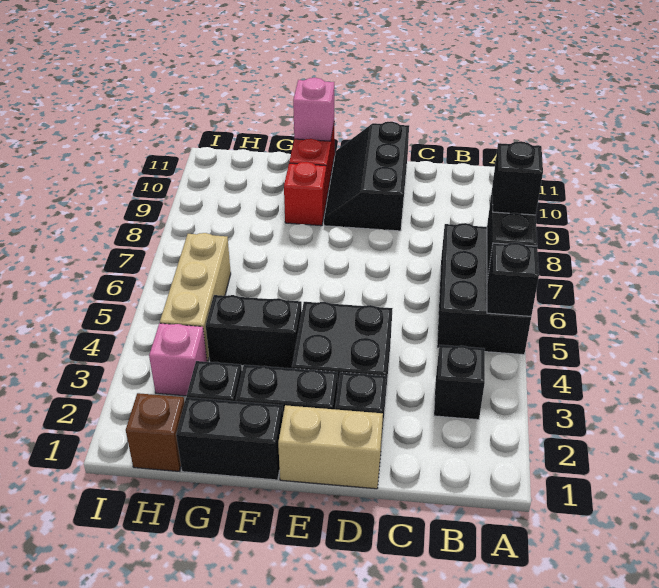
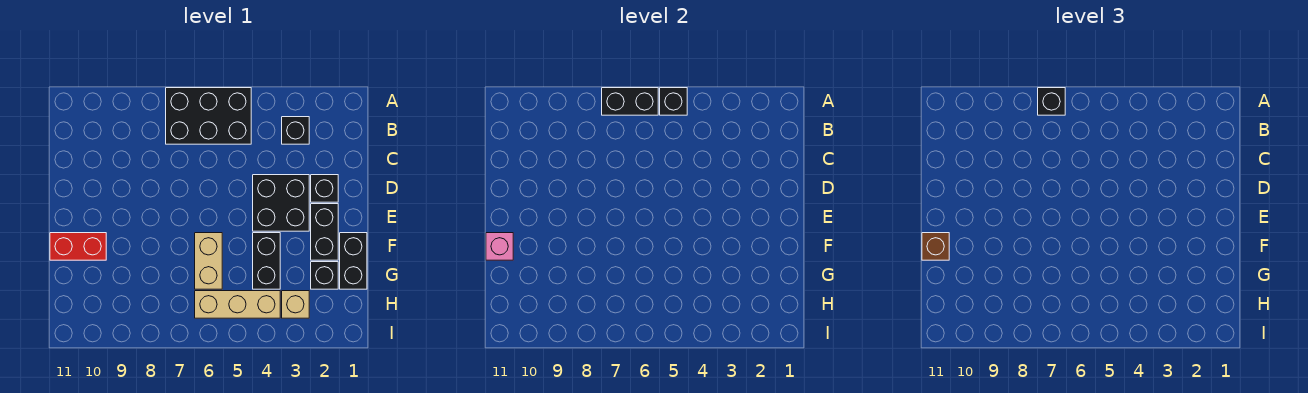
tan brick D1:E1 level 1 -> tan brick F6:G6 level 1
black slope D9:E11 level 1 top D -> none
red brick F9 level 1 -> none
brown brick H1 level 1 -> brown brick F11 level 3
pink brick H3 level 1 -> tan brick H3 level 1

